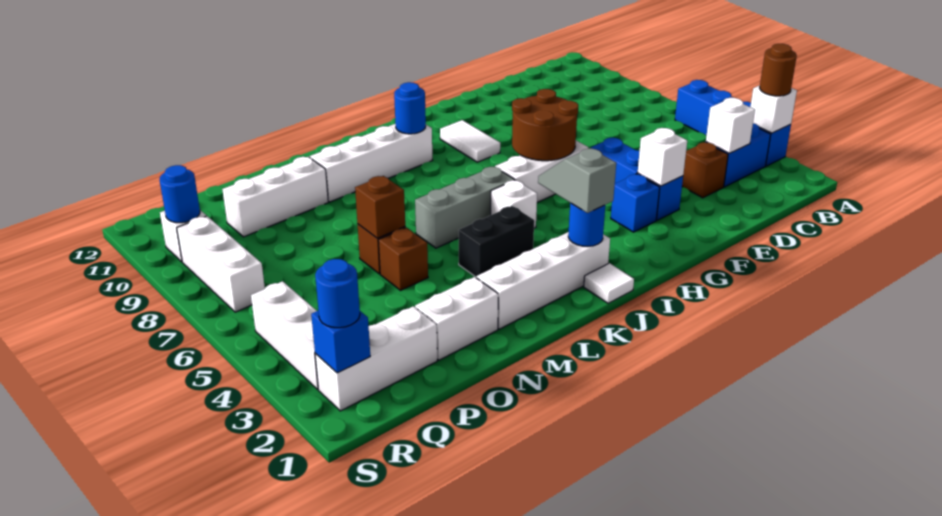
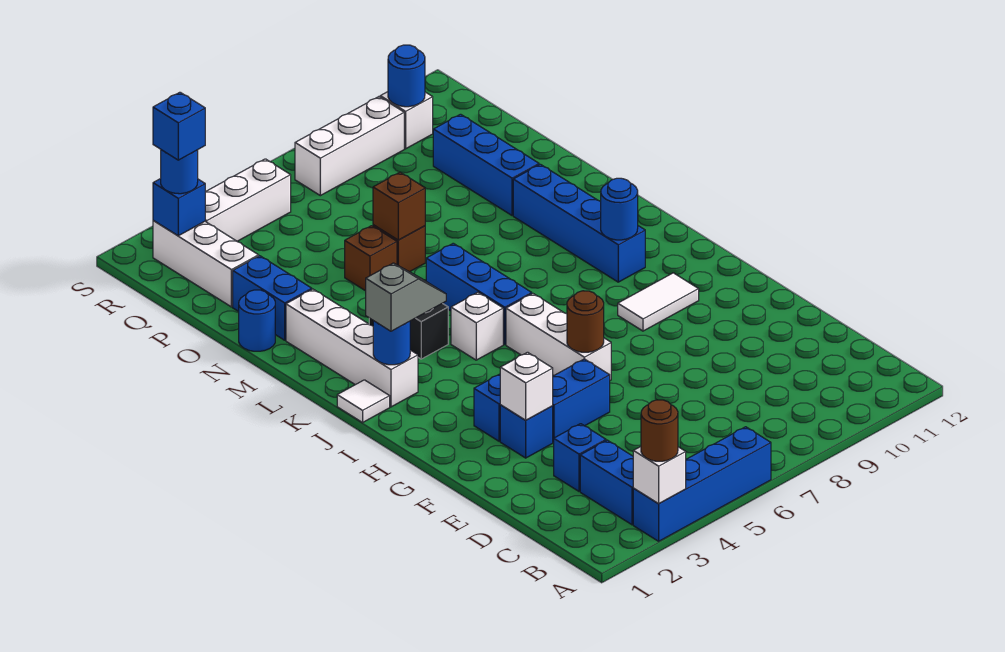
white brick C3 level 2 -> none
brown brick D3 level 1 -> blue brick D3 level 1
brown round brick G6:H7 level 2 -> brown round brick G6 level 2
grey brick J6:L6 level 1 -> blue brick J6:L6 level 1
white brick J10:M10 level 1 -> blue brick J10:M10 level 1
none -> blue round brick N1 level 1
white brick N2:O2 level 1 -> blue brick N2:O2 level 1
white brick N10:P10 level 1 -> blue brick N10:P10 level 1
none -> blue brick R2 level 4

